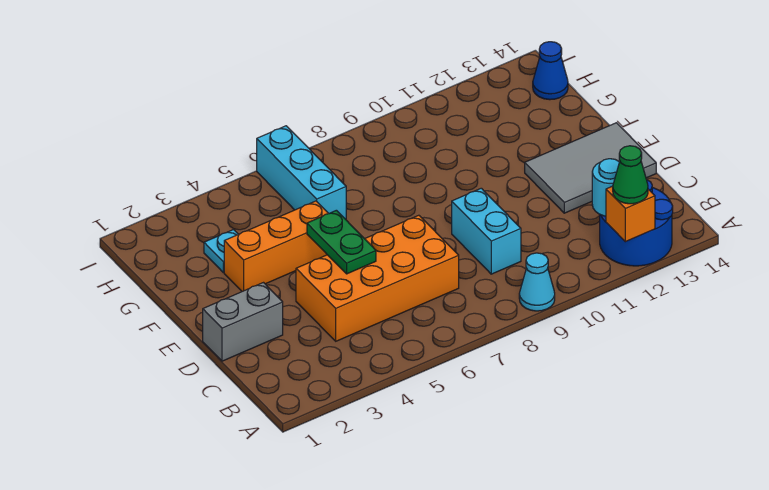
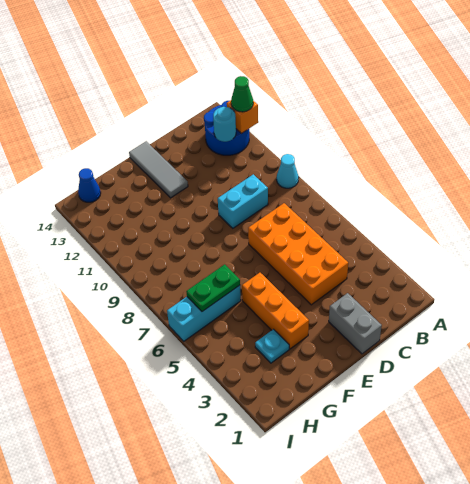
green plate D5:E5 level 2 -> green plate G6:H6 level 2
grey tile D12:E14 level 1 -> grey tile E12:E14 level 1

